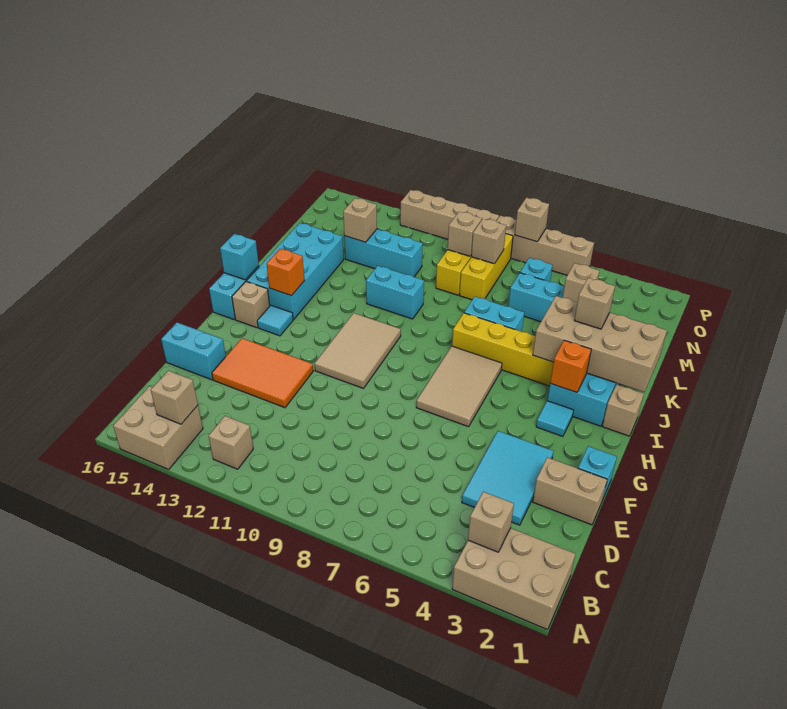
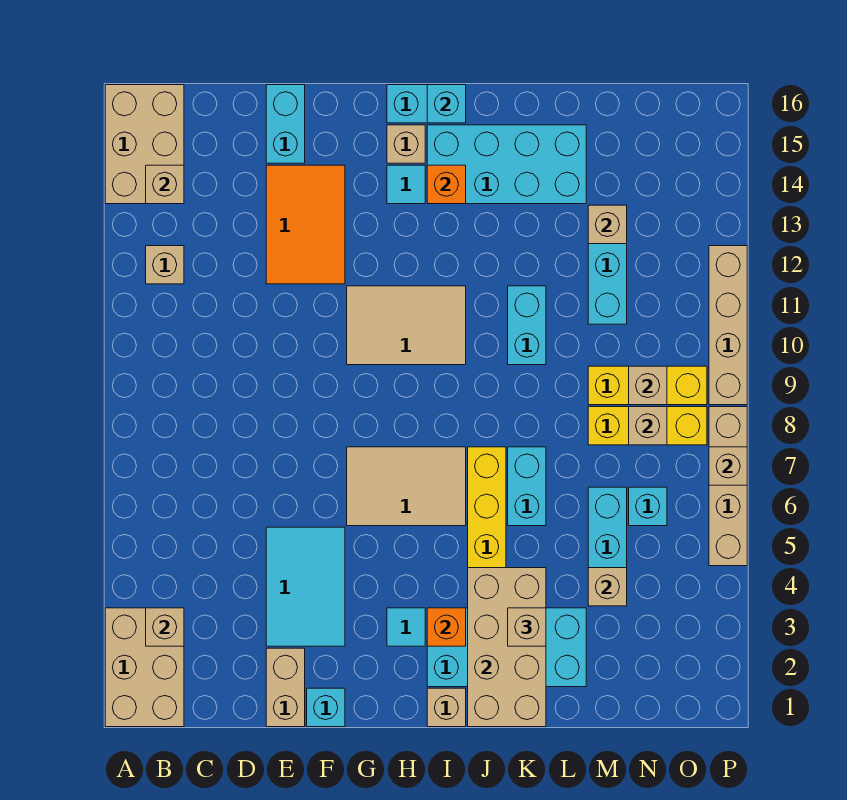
tan brick A14:B15 level 1 -> tan brick A14:B16 level 1
cyan tile D3:F4 level 1 -> cyan tile E3:F5 level 1

